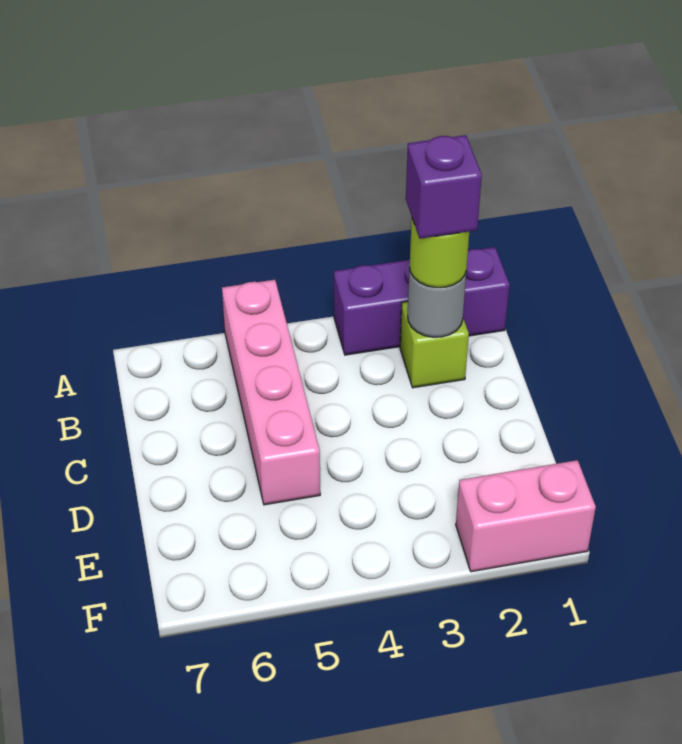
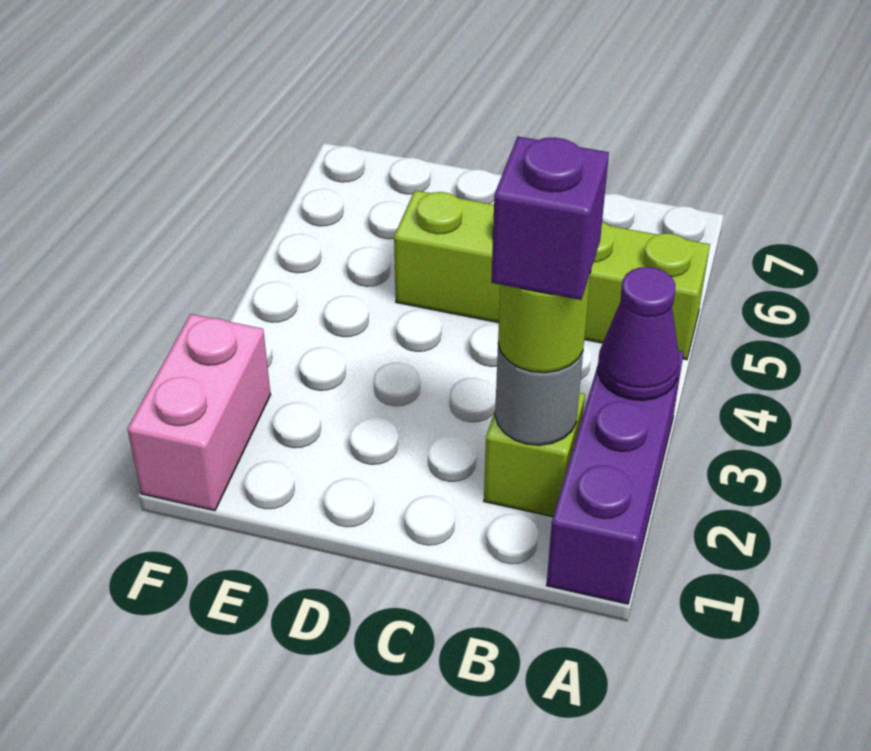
none -> purple cone A3 level 2
pink brick A5:D5 level 1 -> lime brick A5:D5 level 1

